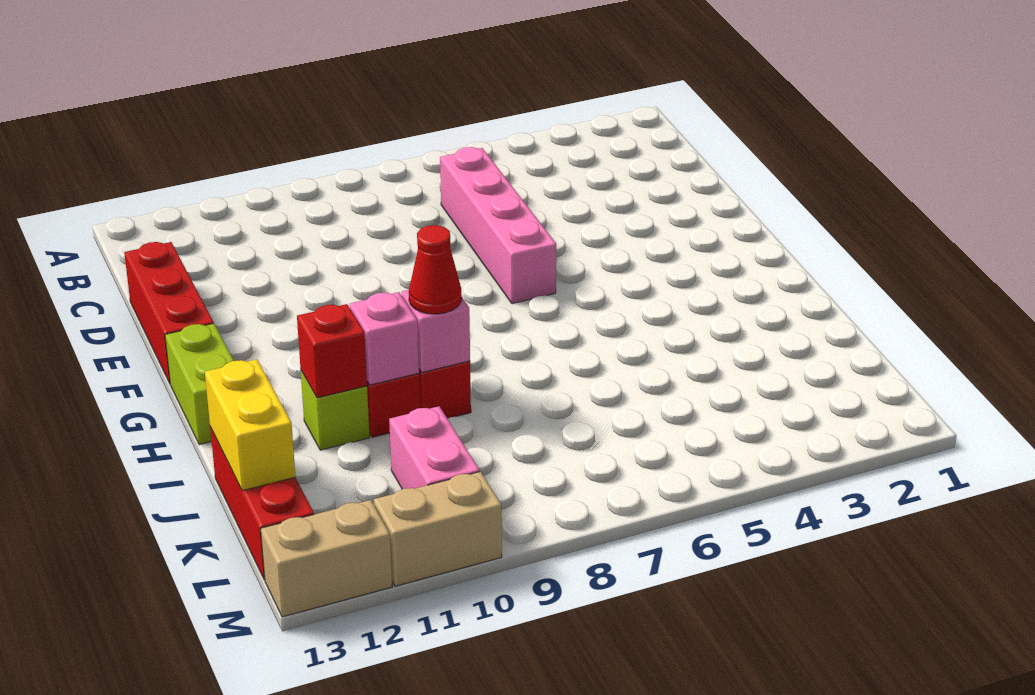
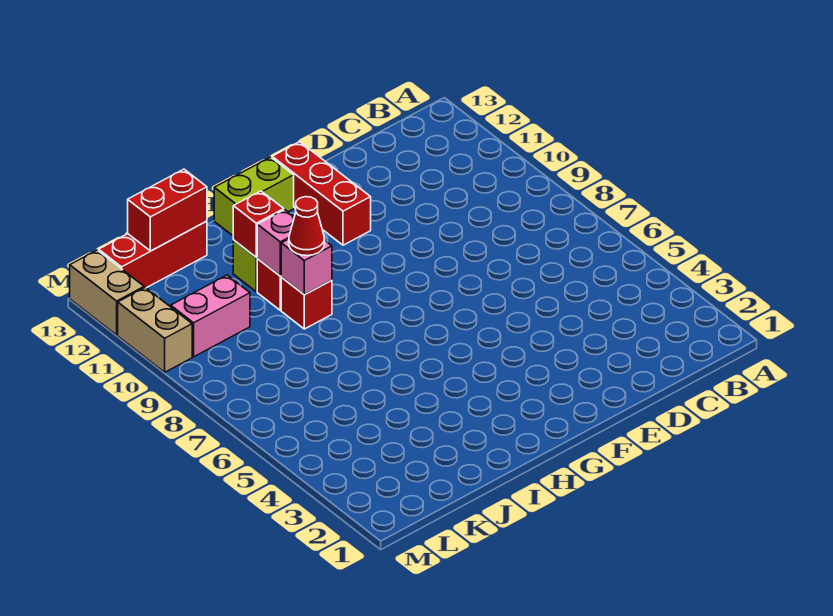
pink brick C6:F6 level 1 -> none
red brick D13:F13 level 1 -> red brick F11:F13 level 1
yellow brick J13:K13 level 2 -> red brick J13:K13 level 2

